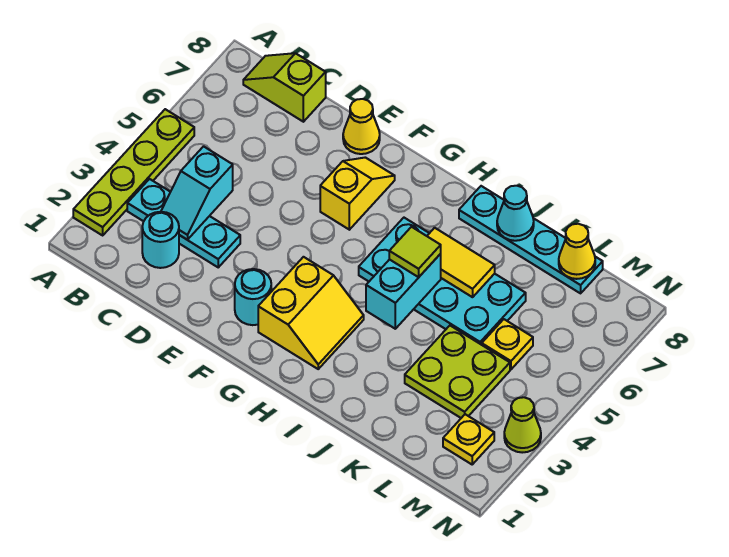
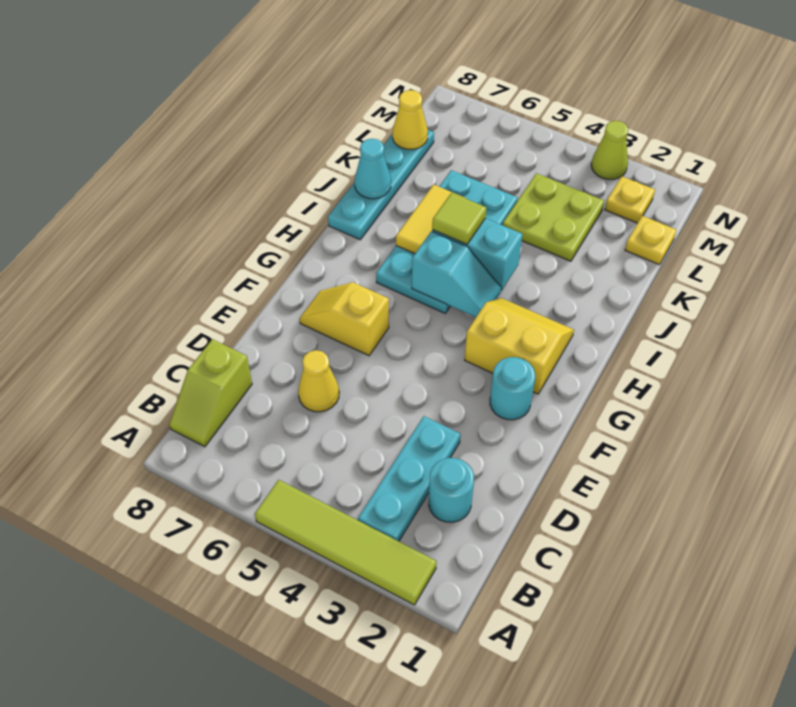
lime plate A2:A5 level 1 -> lime tile A2:A5 level 1
cyan slope C3:C4 level 2 top 4 -> cyan slope H4:H5 level 2 top 5
yellow cone E8 level 1 -> yellow cone D6 level 1
yellow plate L5 level 1 -> yellow plate L1 level 1

